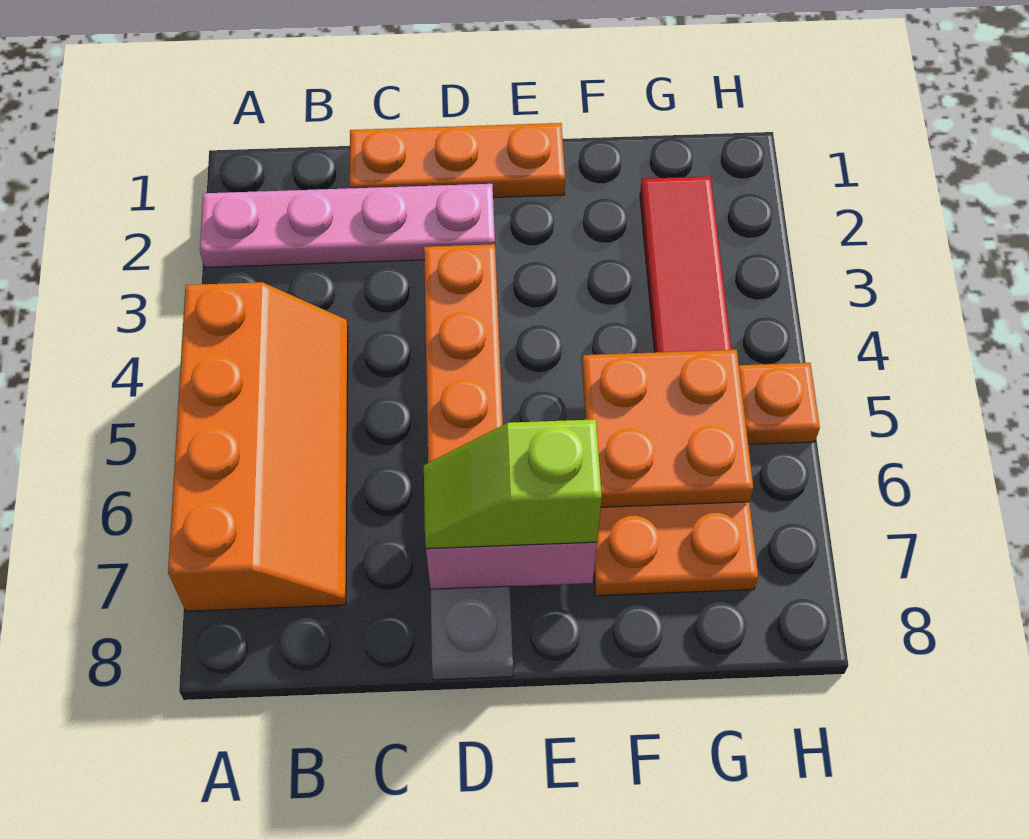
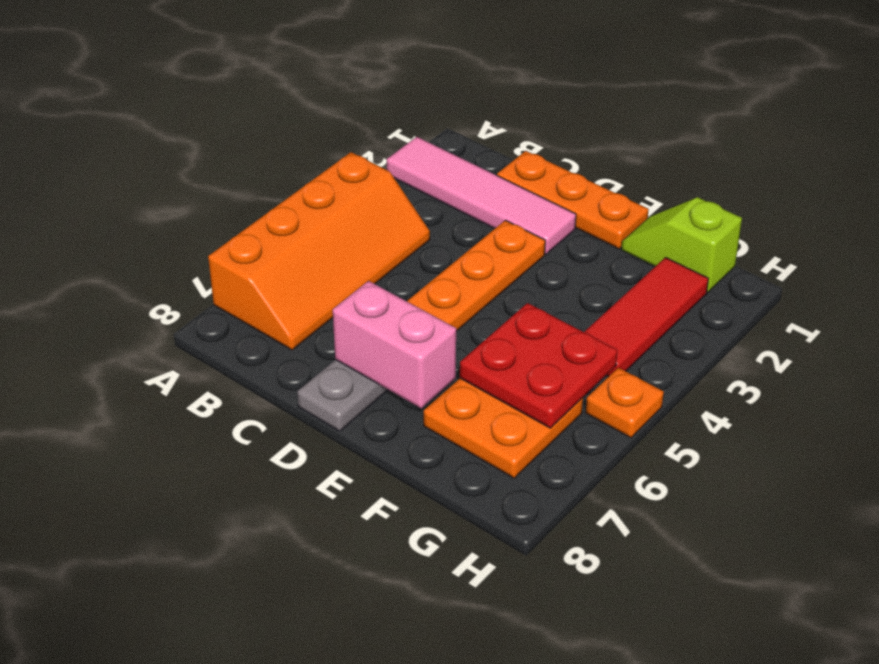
pink plate A2:D2 level 1 -> pink tile A2:D2 level 1
lime slope D7:E7 level 3 top E -> lime slope F1:G1 level 1 top G
orange plate F5:G6 level 2 -> red plate F5:G6 level 2

